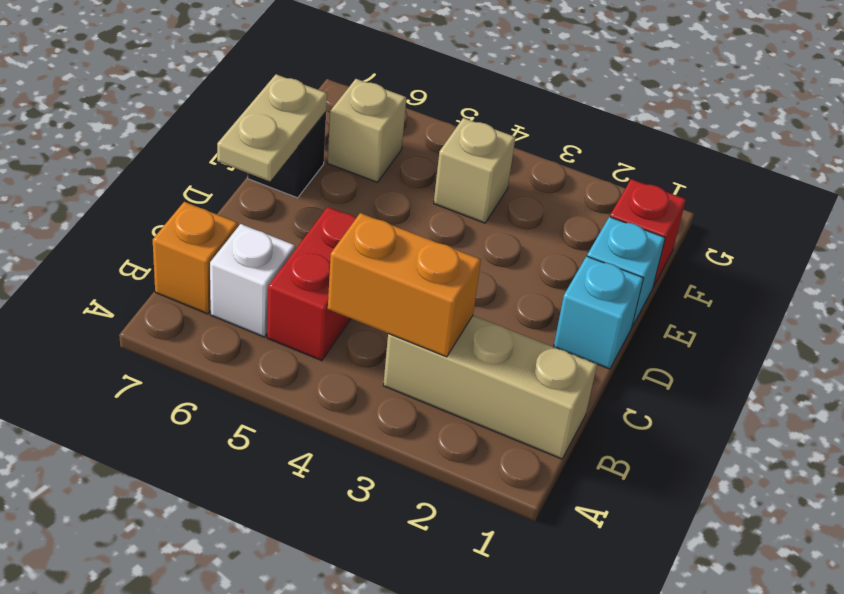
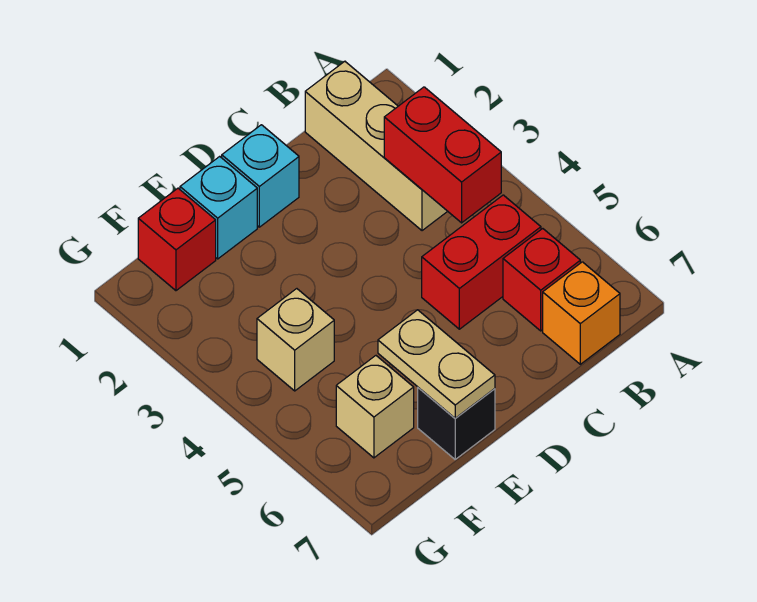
orange brick B3:B4 level 2 -> red brick B3:B4 level 2
white brick B6 level 1 -> red brick B6 level 1
tan plate D7:E7 level 2 -> tan plate E6:E7 level 2

